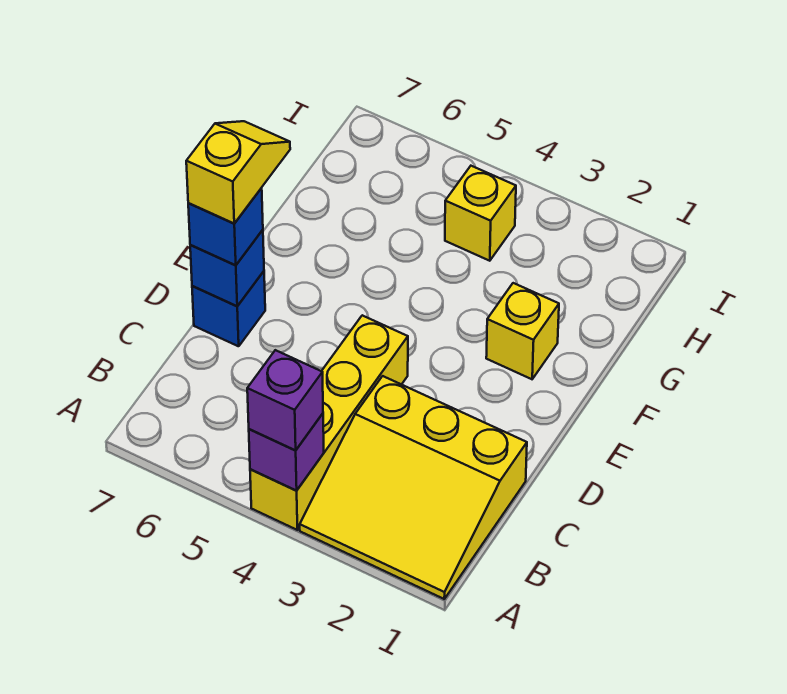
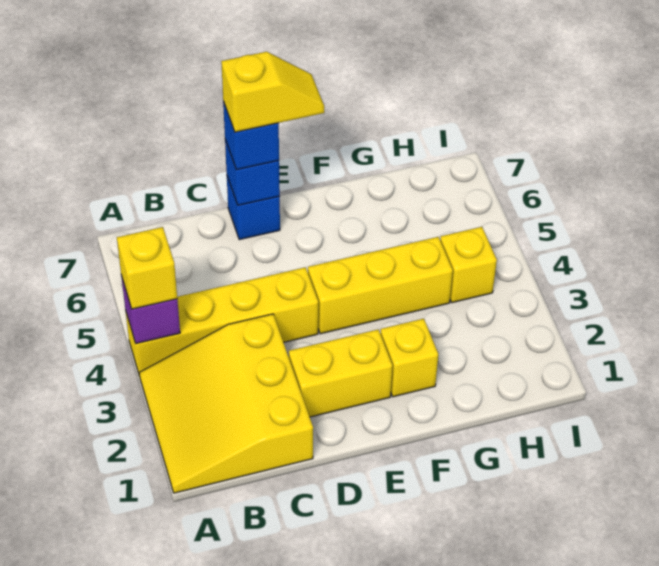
purple brick A4 level 3 -> yellow brick A4 level 3
none -> yellow brick D2:E2 level 1
none -> yellow brick E4:G4 level 1

